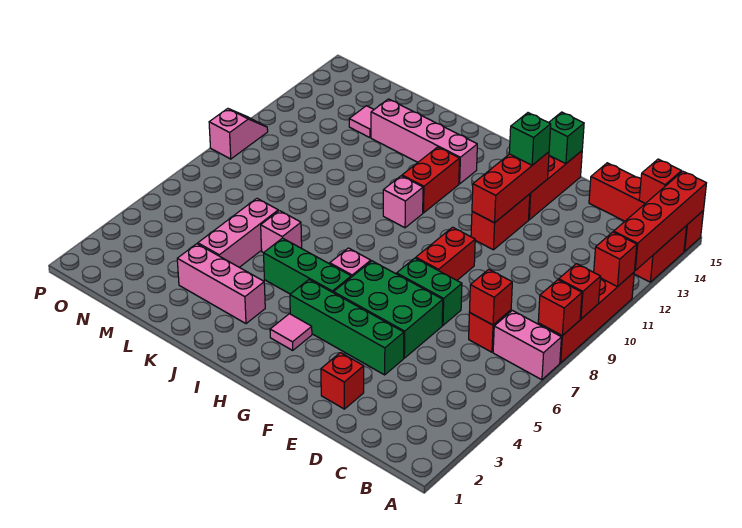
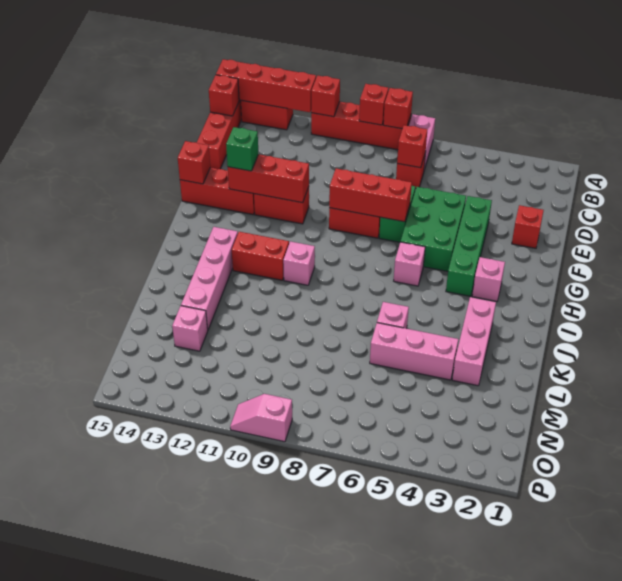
none -> red brick F7:F9 level 2
green brick F15 level 2 -> red brick F15 level 2
pink tile H3 level 1 -> pink brick H3 level 1
green brick H5:J5 level 1 -> none
pink tile M13 level 1 -> pink brick M13 level 1

